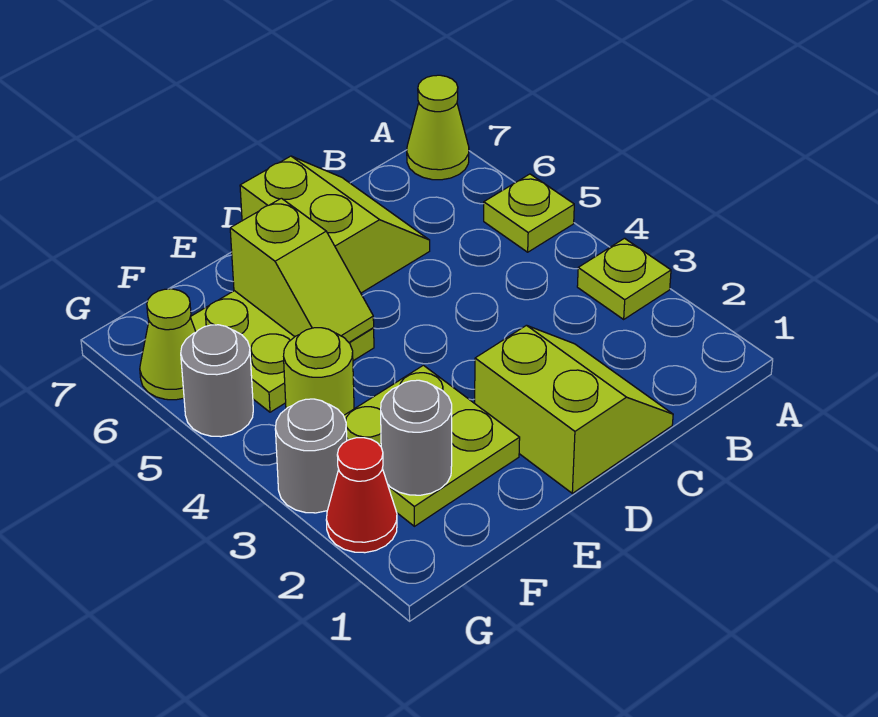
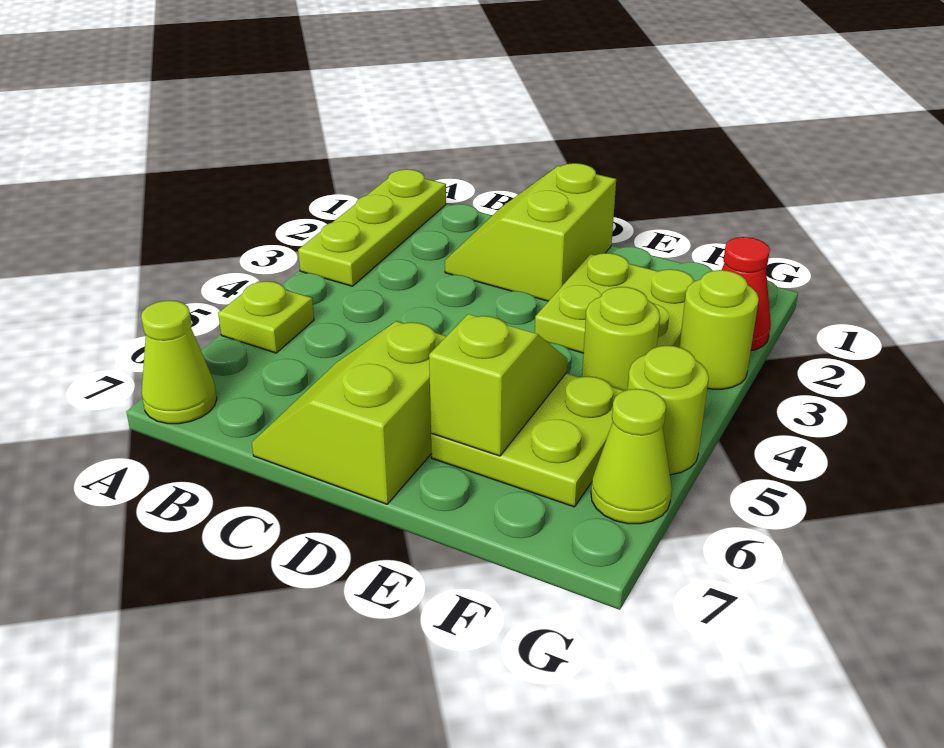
lime plate A3 level 1 -> lime plate A1:A3 level 1
grey round brick F2 level 2 -> none
grey round brick G3 level 1 -> lime round brick G3 level 1
grey round brick G5 level 1 -> lime round brick G5 level 1

